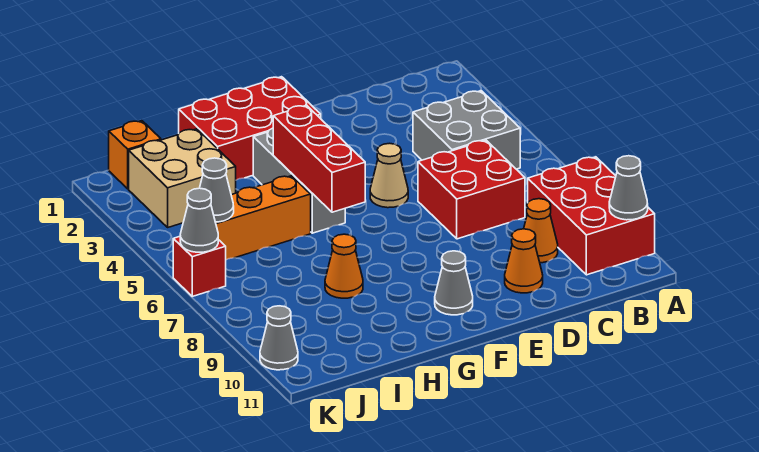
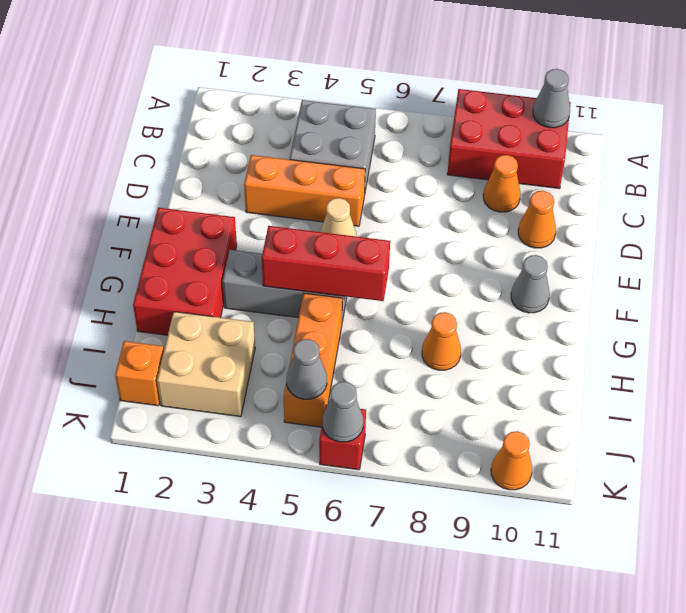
red brick C6:D7 level 1 -> none
none -> orange brick D3:D5 level 1
grey cone K10 level 1 -> orange cone K10 level 1

